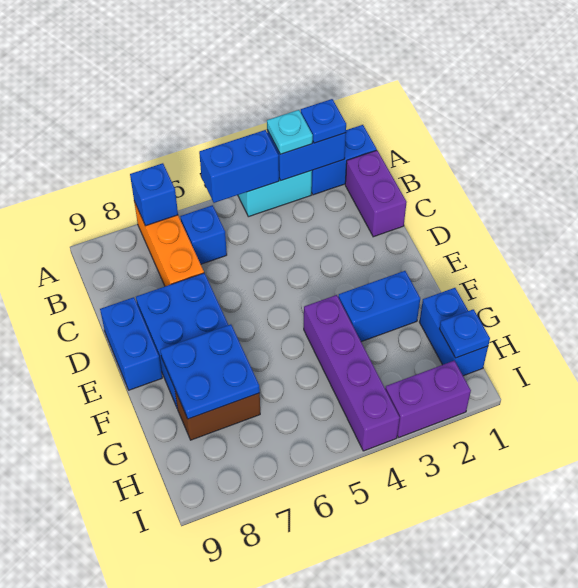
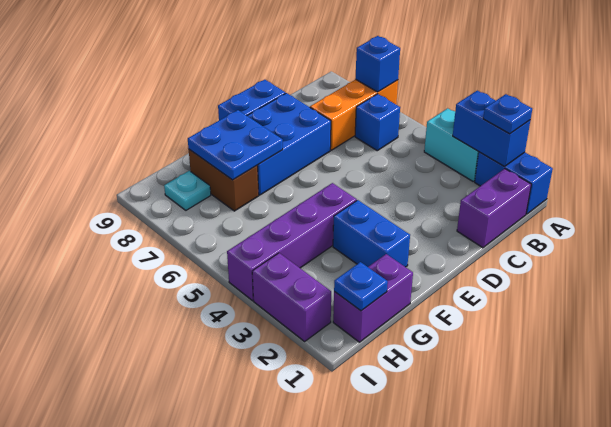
cyan plate A3 level 3 -> cyan plate H8 level 1
blue brick A4:A5 level 2 -> none
blue brick G1:H1 level 1 -> purple brick G1:H1 level 1

